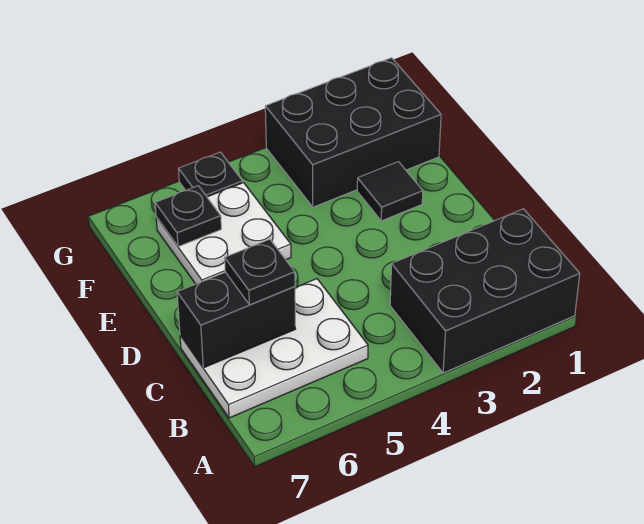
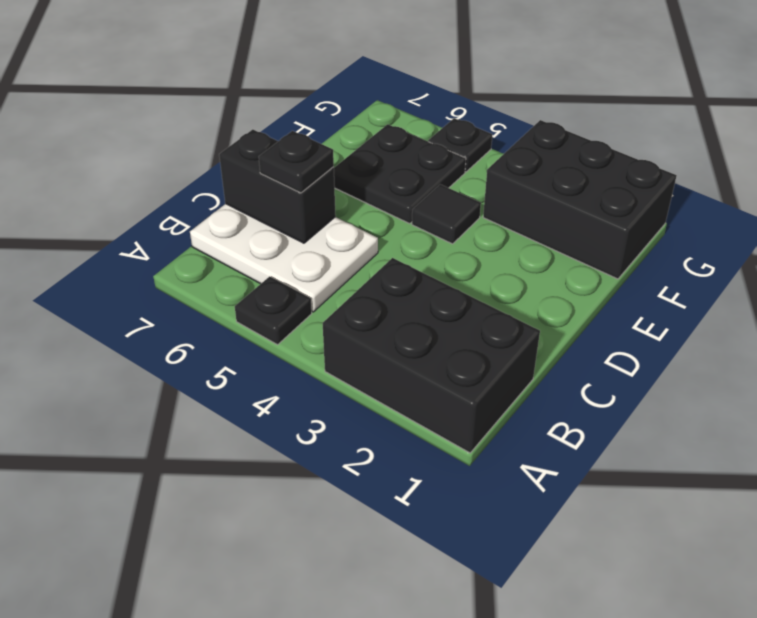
black tile E2 level 1 -> black tile E4 level 1
white plate E5:F6 level 1 -> black plate E5:F6 level 1
black plate F6 level 2 -> black plate A5 level 1

